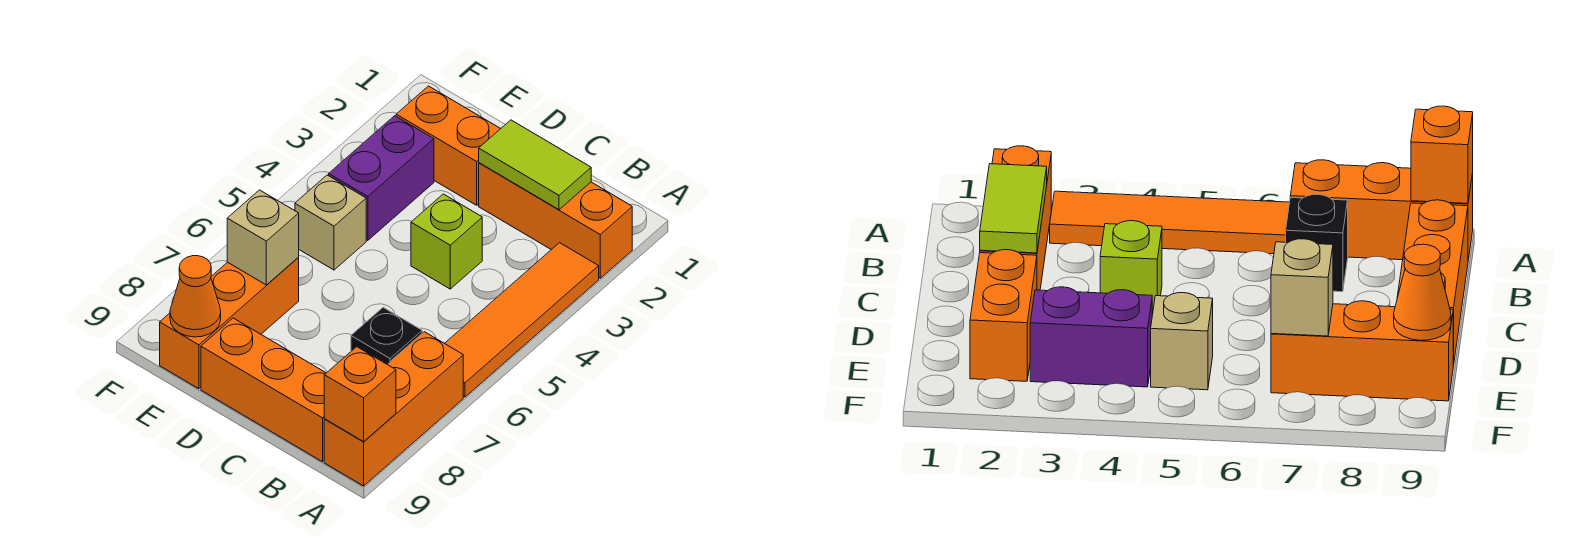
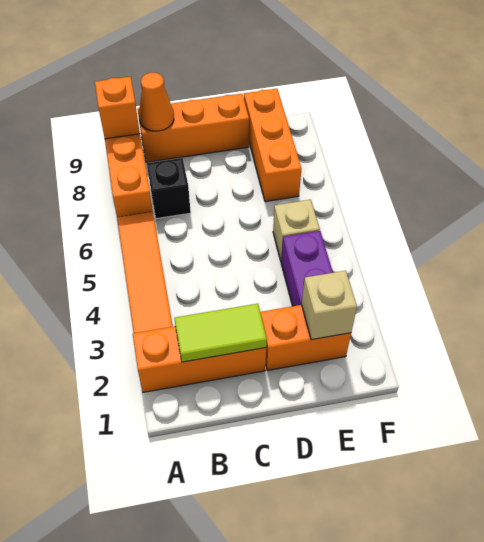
lime brick C4 level 1 -> none
tan brick E7 level 2 -> tan brick E2 level 2
orange cone E9 level 2 -> orange cone B9 level 2

